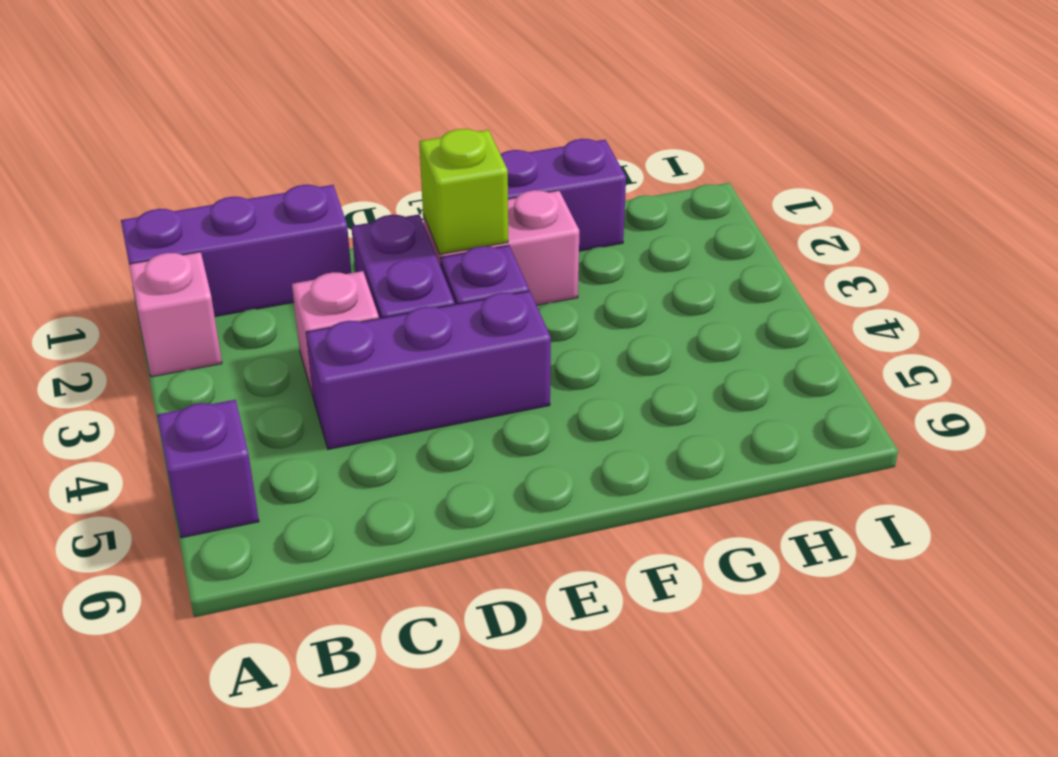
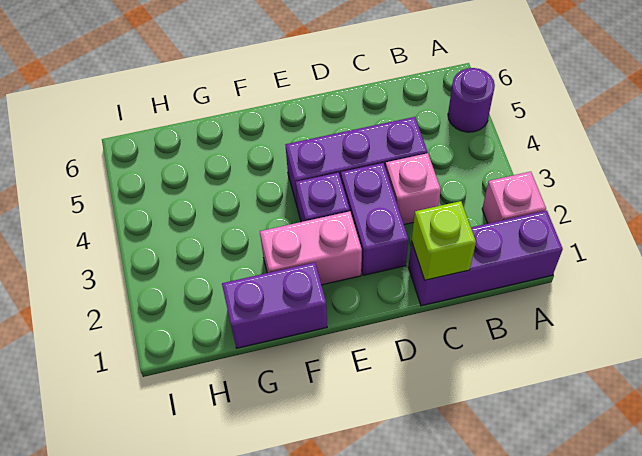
purple brick A5 level 1 -> purple round brick A5 level 1
lime brick E2 level 2 -> lime brick C1 level 2

